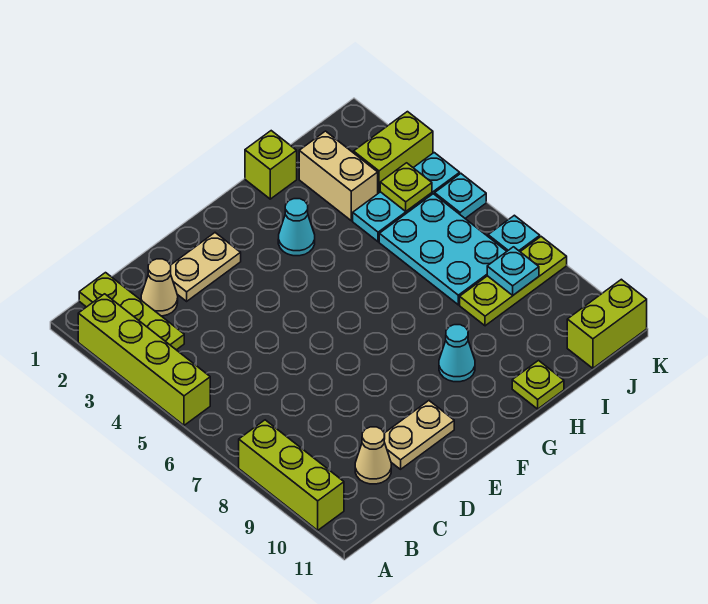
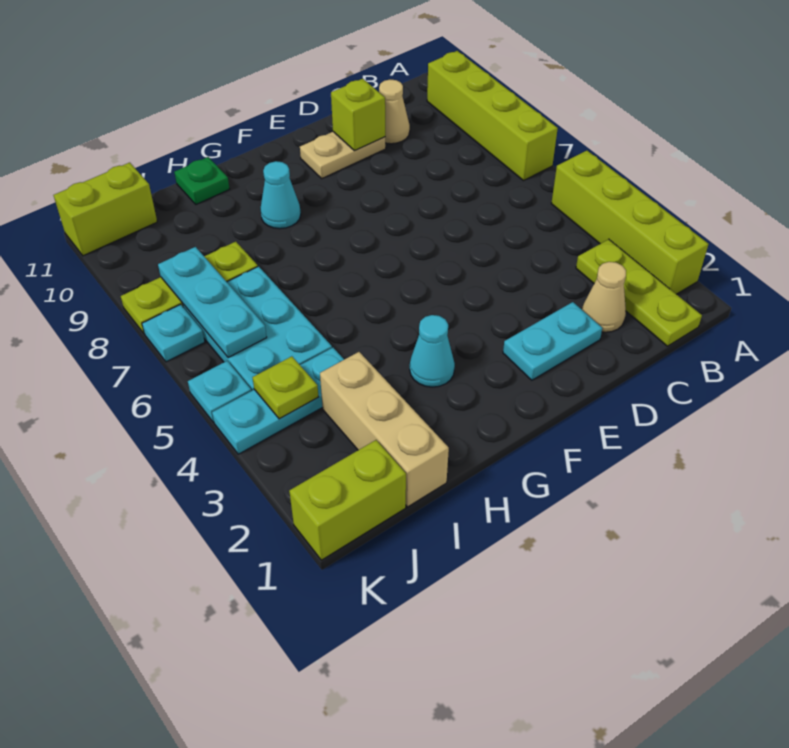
lime brick A8:A10 level 1 -> lime brick A7:A10 level 1
tan plate D2:E2 level 1 -> cyan plate D2:E2 level 1
lime brick H1 level 1 -> lime brick D10 level 2
lime plate H11 level 1 -> green plate H11 level 1
tan brick I2:I3 level 1 -> tan brick I1:I3 level 1
lime brick J3:K3 level 1 -> lime brick J1:K1 level 1
cyan plate J8 level 2 -> cyan plate J6:J8 level 2

